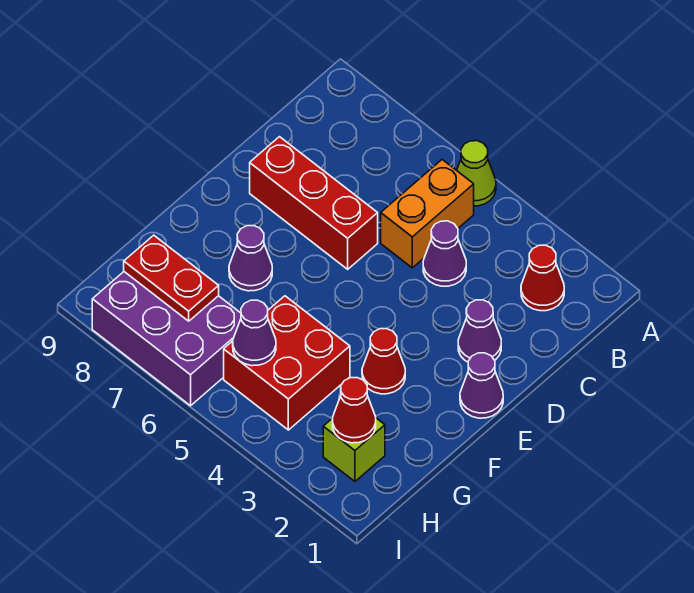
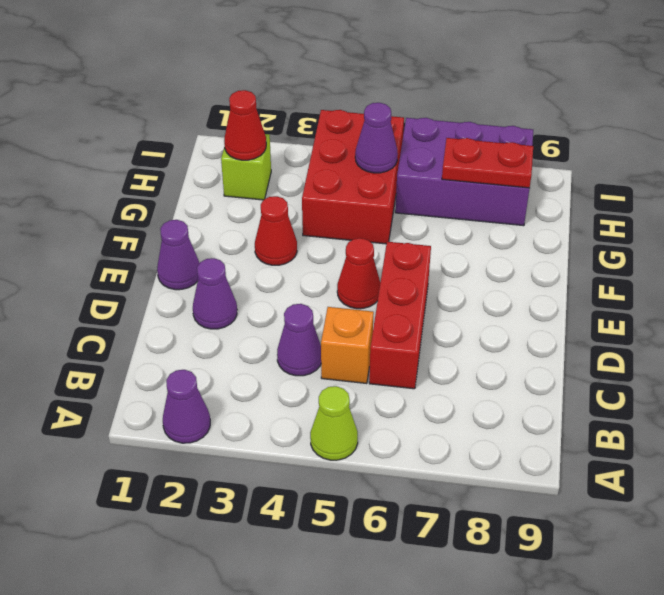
red cone B2 level 1 -> red cone E5 level 1
orange brick B5:C5 level 1 -> orange brick C5 level 1
red brick D6:D8 level 1 -> red brick C6:E6 level 1
purple cone F7 level 1 -> purple cone A2 level 1
red brick G4:H5 level 1 -> red brick G4:I5 level 1

